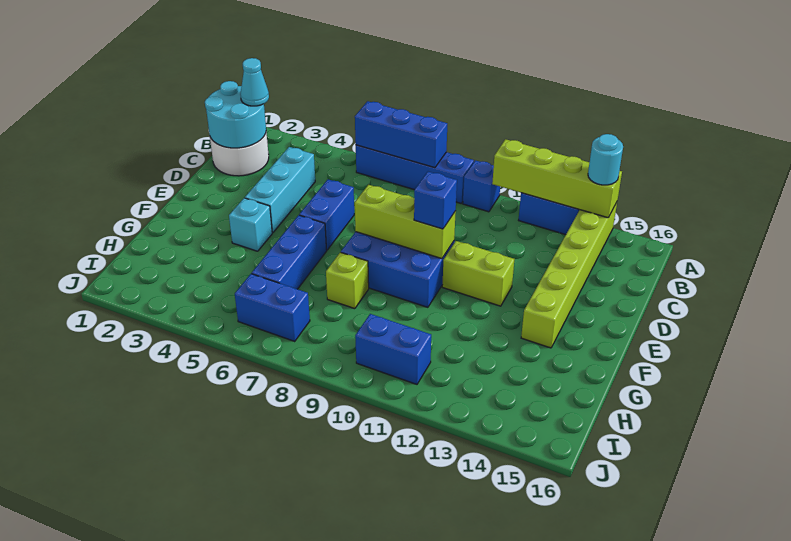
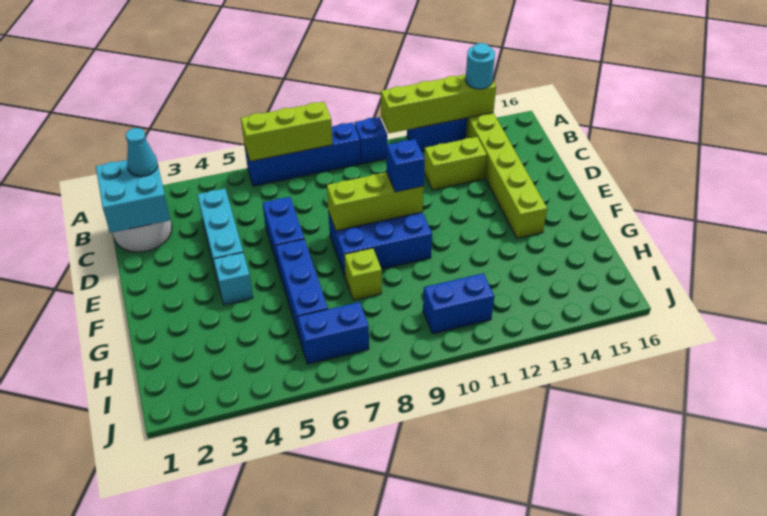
blue brick A6:A8 level 2 -> lime brick A6:A8 level 2
cyan round brick B1:C2 level 2 -> cyan brick B1:C2 level 2
lime brick E11:E12 level 1 -> lime brick C12:C13 level 1

